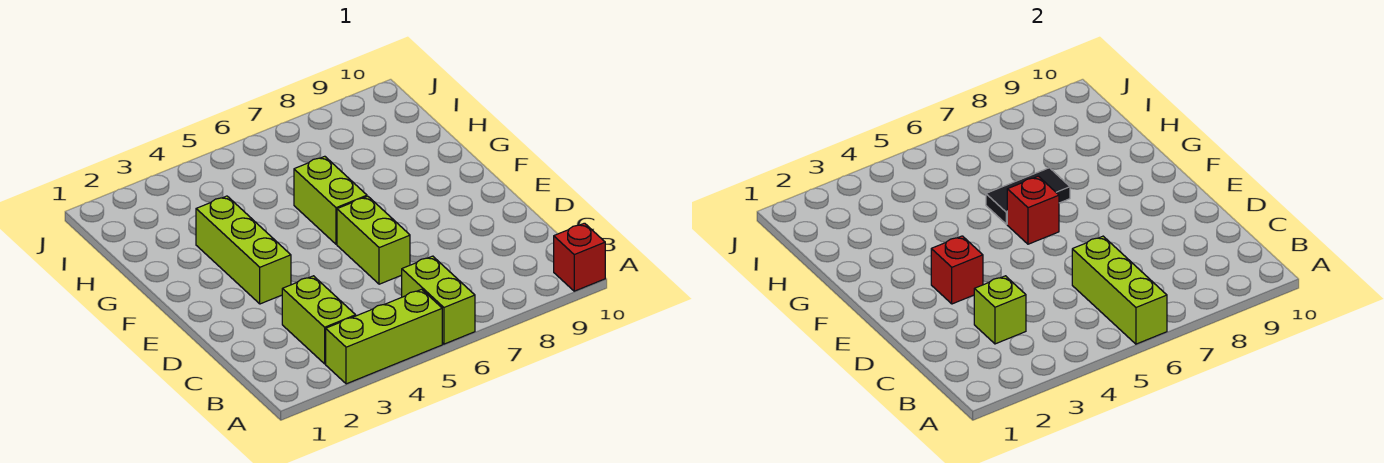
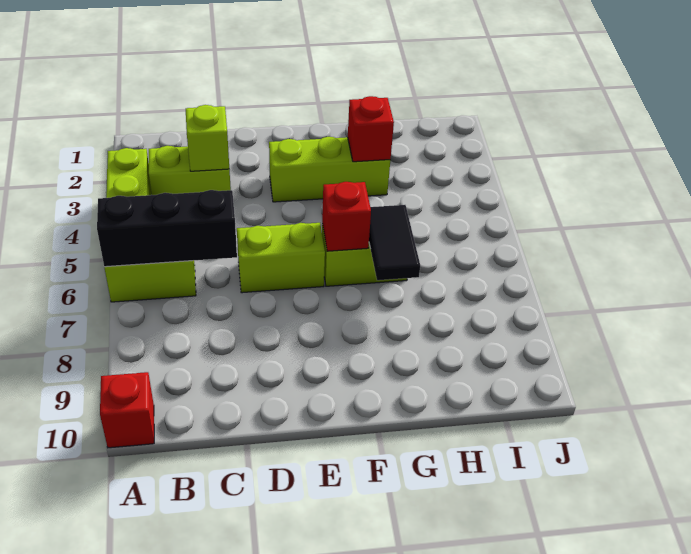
lime brick A6:C6 level 2 -> black brick A6:C6 level 2
red brick E3 level 2 -> red brick G3 level 2

